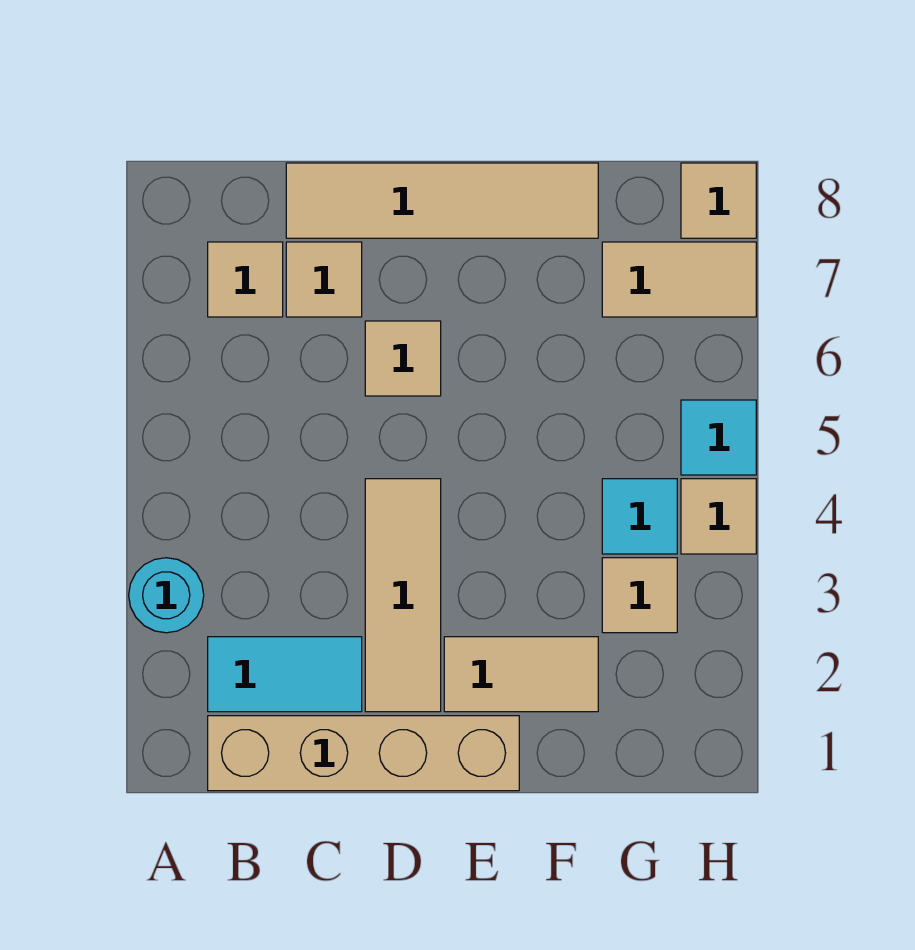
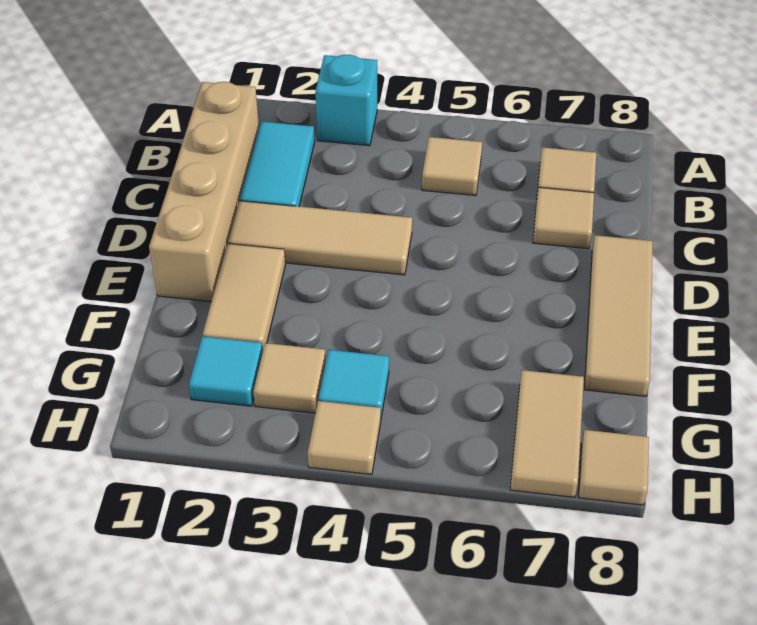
cyan round brick A3 level 1 -> cyan brick A3 level 1
tan tile C8:F8 level 1 -> tan tile D8:F8 level 1
tan tile D6 level 1 -> tan tile B5 level 1
cyan tile H5 level 1 -> cyan tile G2 level 1

